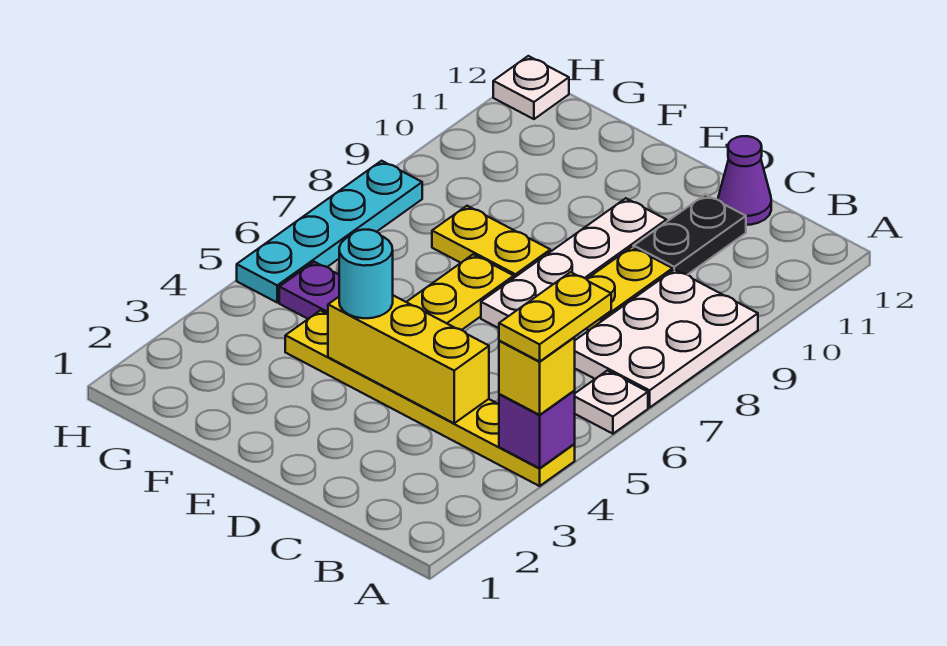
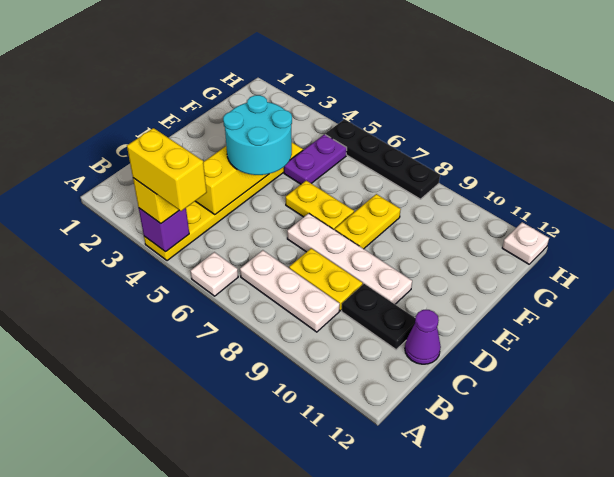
yellow plate A4:A5 level 4 -> yellow brick A4:A5 level 4
white plate A7:B9 level 1 -> white plate B7:B9 level 1
cyan round brick E4 level 3 -> cyan round brick D4:E5 level 3
cyan plate H5:H8 level 1 -> black plate H5:H8 level 1

